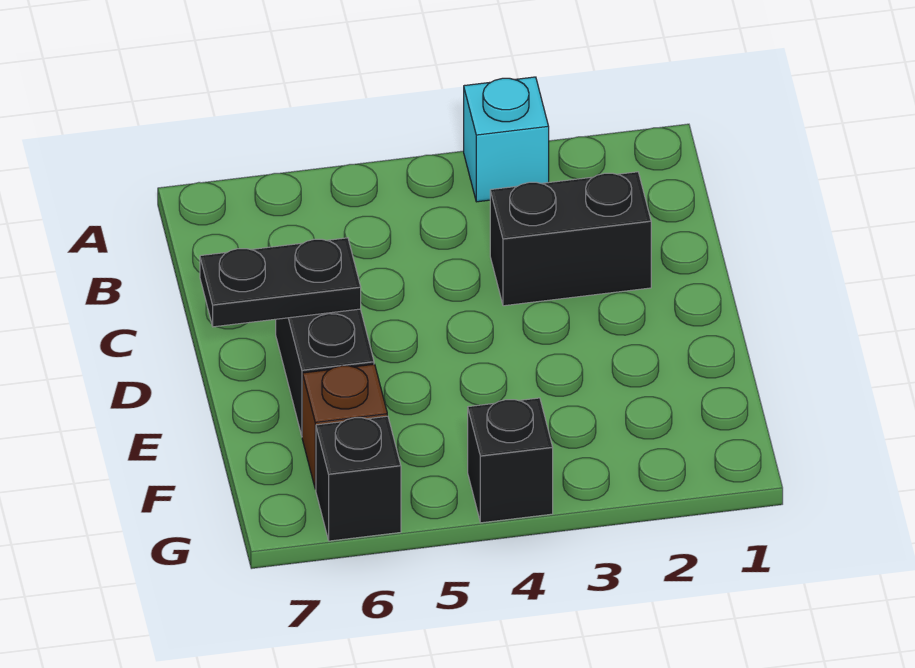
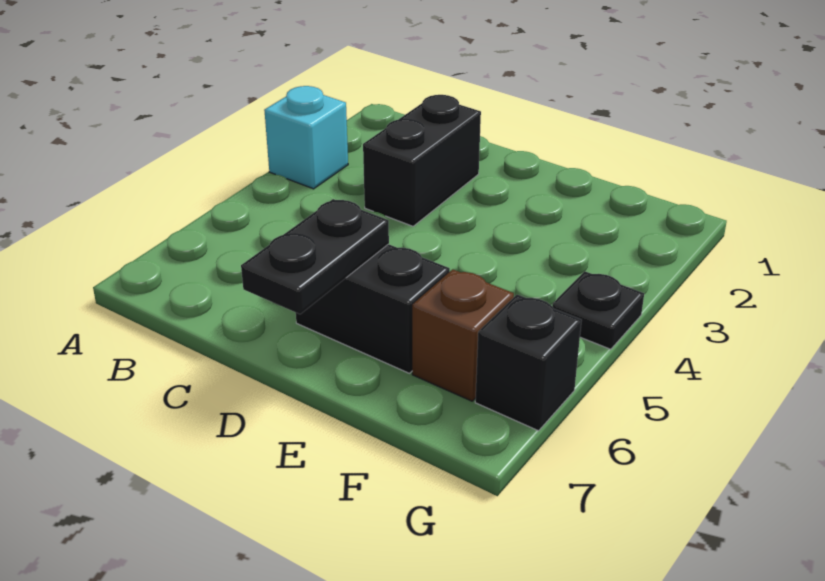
black brick G4 level 1 -> black plate G4 level 1

